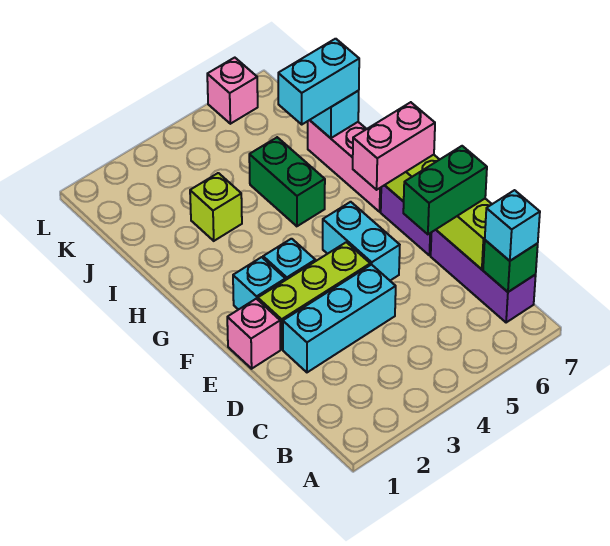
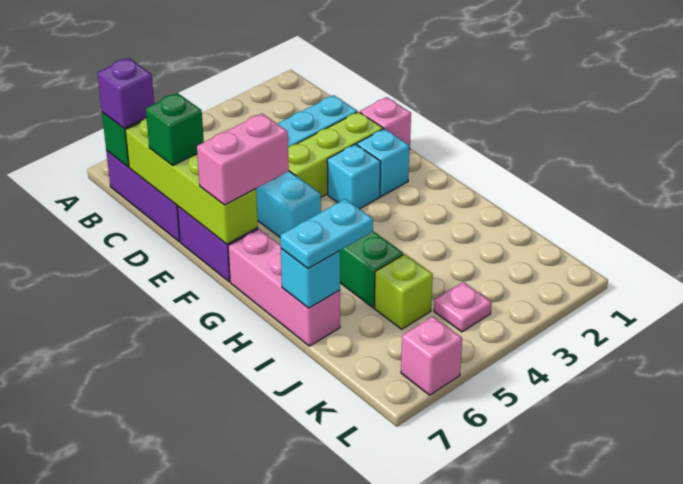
cyan brick B7 level 3 -> purple brick B7 level 3
green brick D6:D7 level 3 -> green brick D7 level 3
lime brick I3 level 1 -> lime brick J5 level 1
cyan brick I6:I7 level 3 -> cyan plate I6:I7 level 3
none -> pink plate K4 level 1

